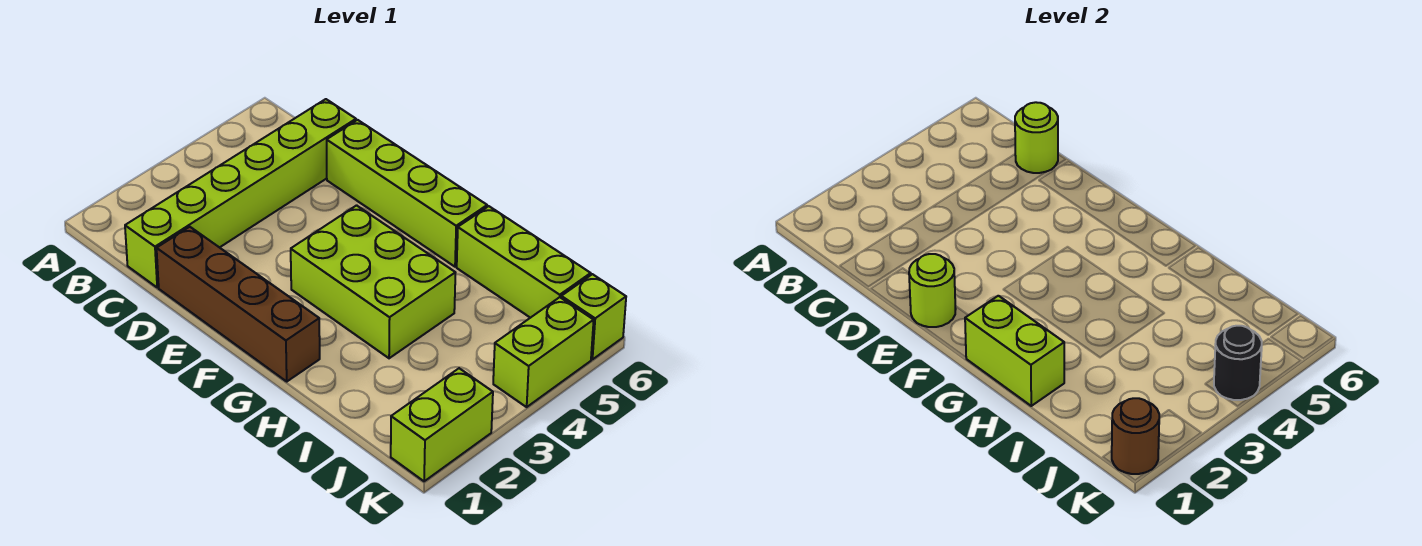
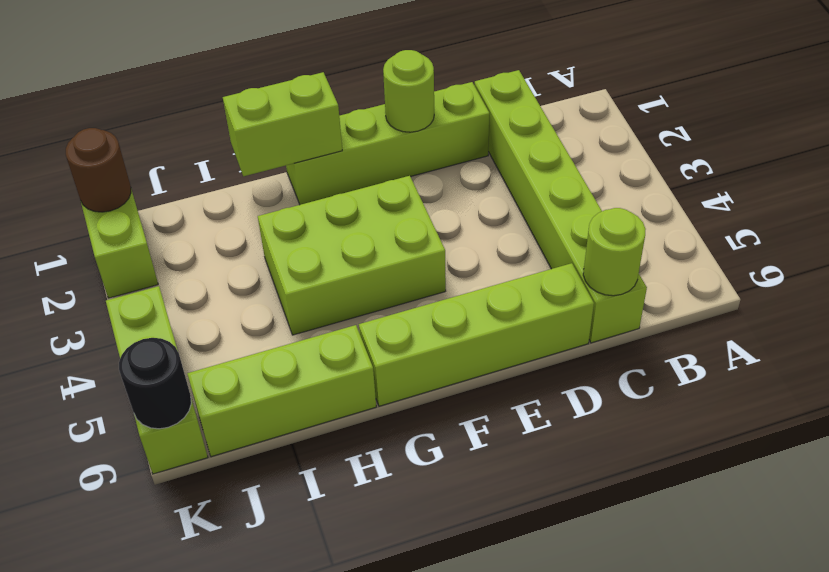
brown brick D1:G1 level 1 -> lime brick D1:G1 level 1
black round brick K4 level 2 -> black round brick K6 level 2

